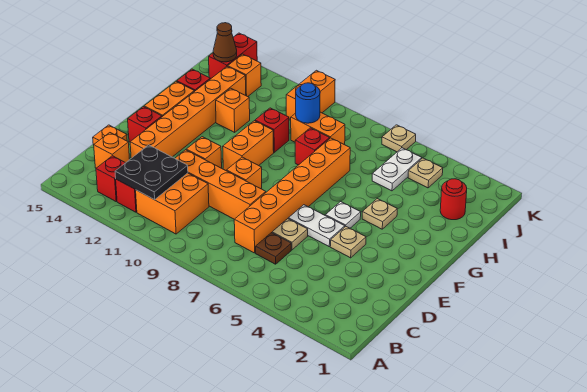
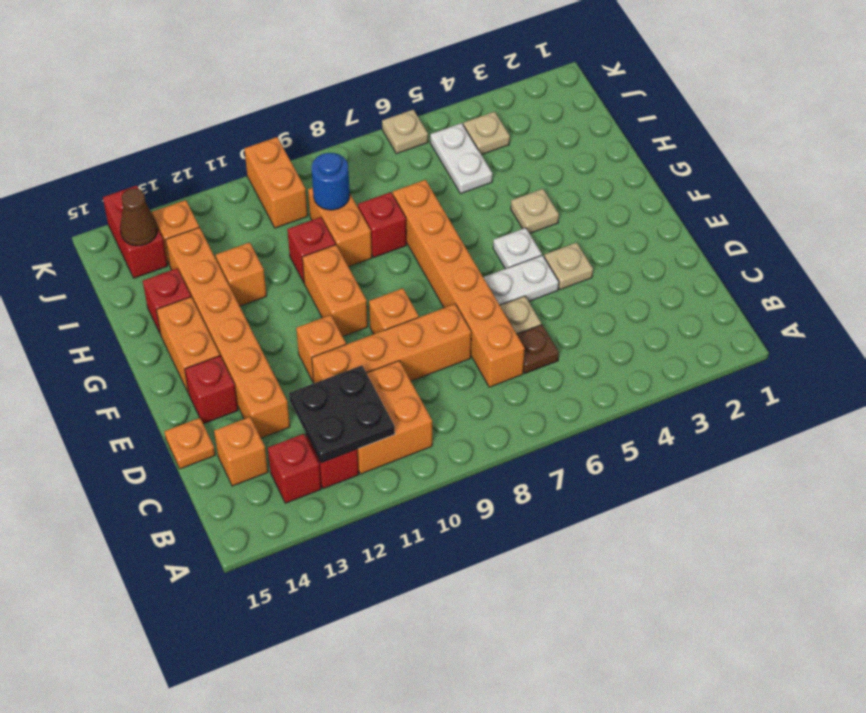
red round brick I2 level 1 -> none
orange brick I8:I9 level 1 -> orange brick H9:I9 level 1

